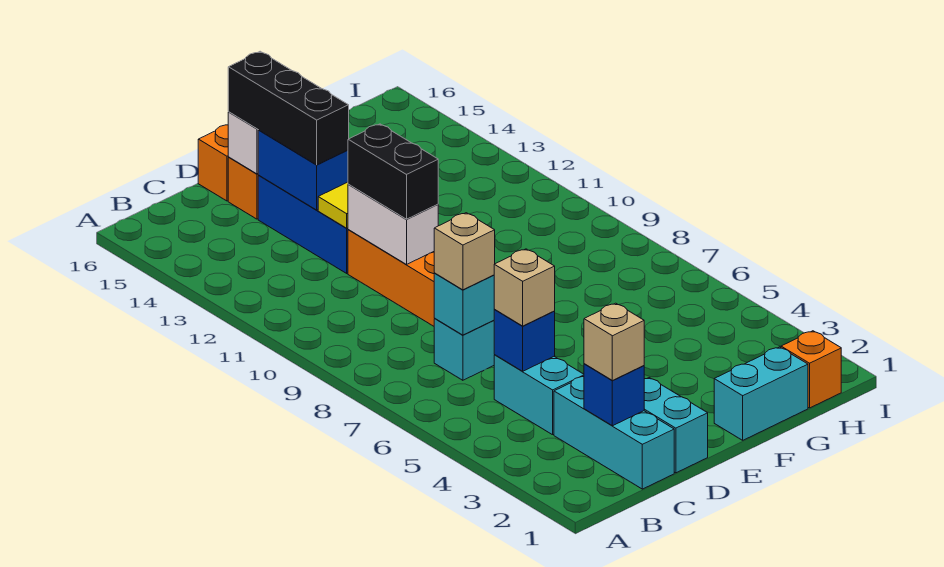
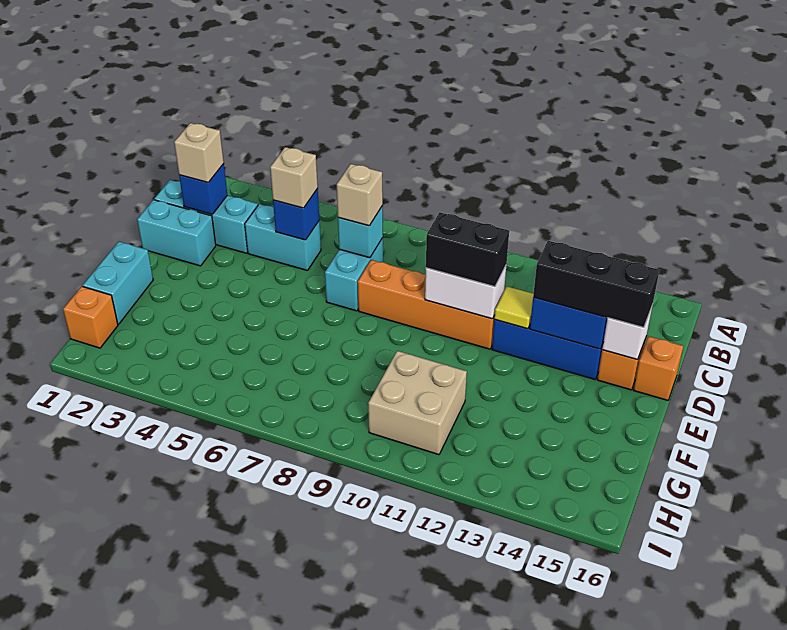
none -> tan brick G10:H11 level 1

